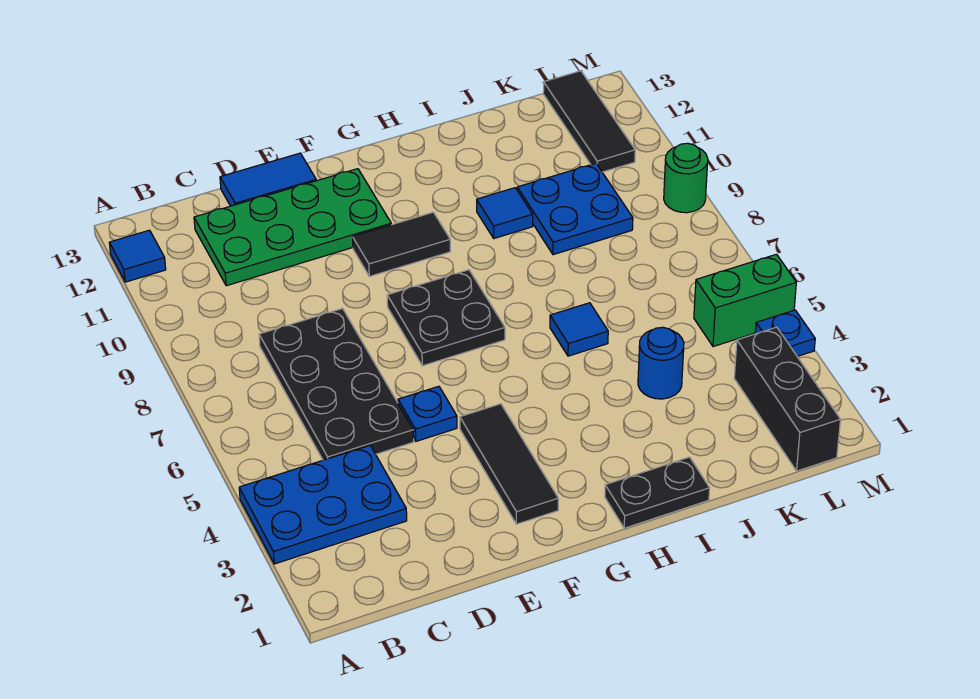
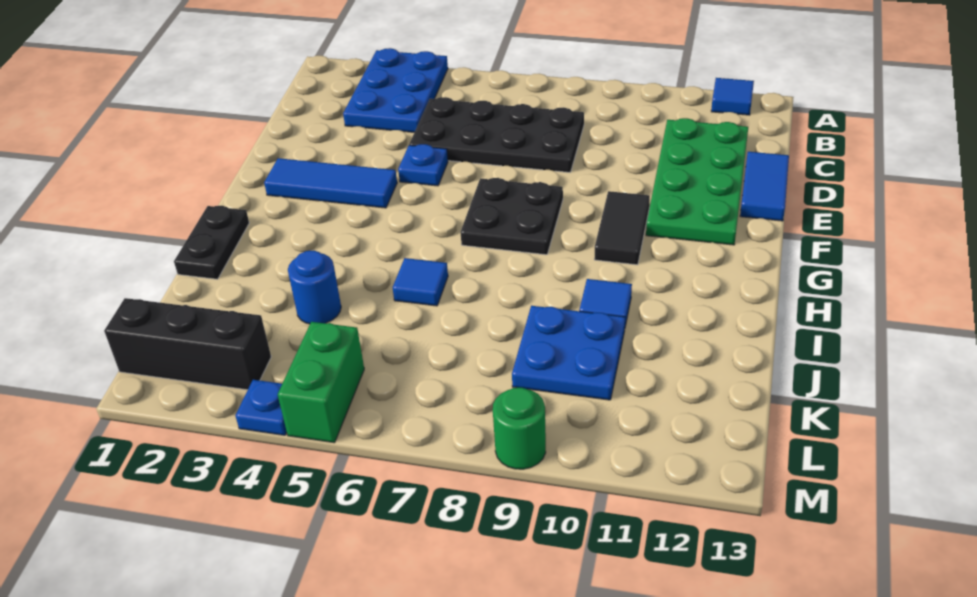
black tile F2:F4 level 1 -> blue tile F2:F4 level 1
black tile L11:L13 level 1 -> none

